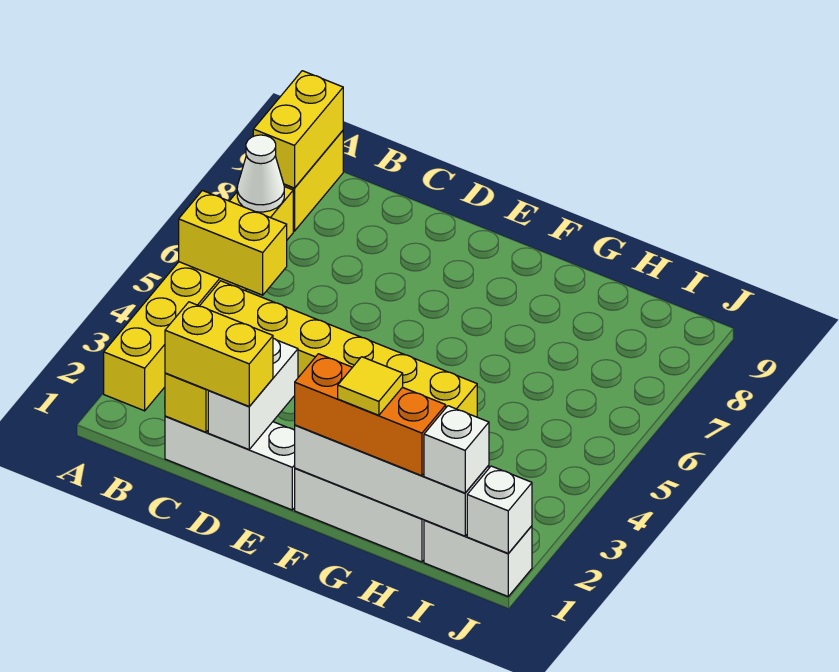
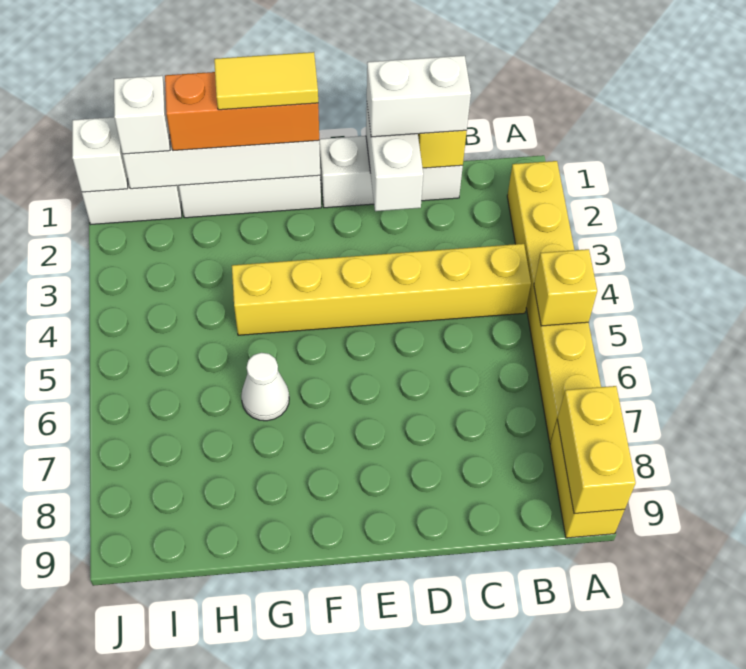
yellow brick A5:B5 level 2 -> yellow brick A5 level 2
white cone A7 level 2 -> white cone G6 level 1
yellow brick C1:D1 level 3 -> white brick C1:D1 level 3
yellow tile G1 level 4 -> yellow tile F1:G1 level 4

